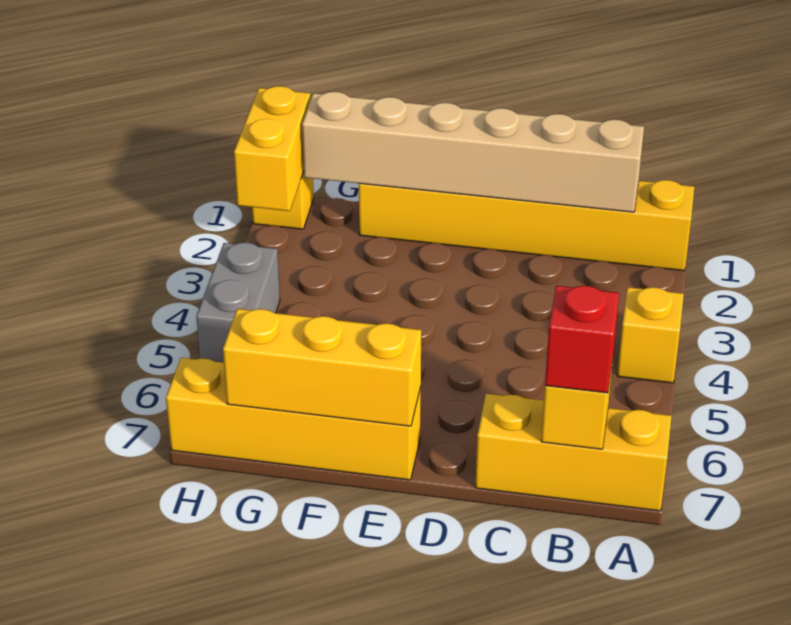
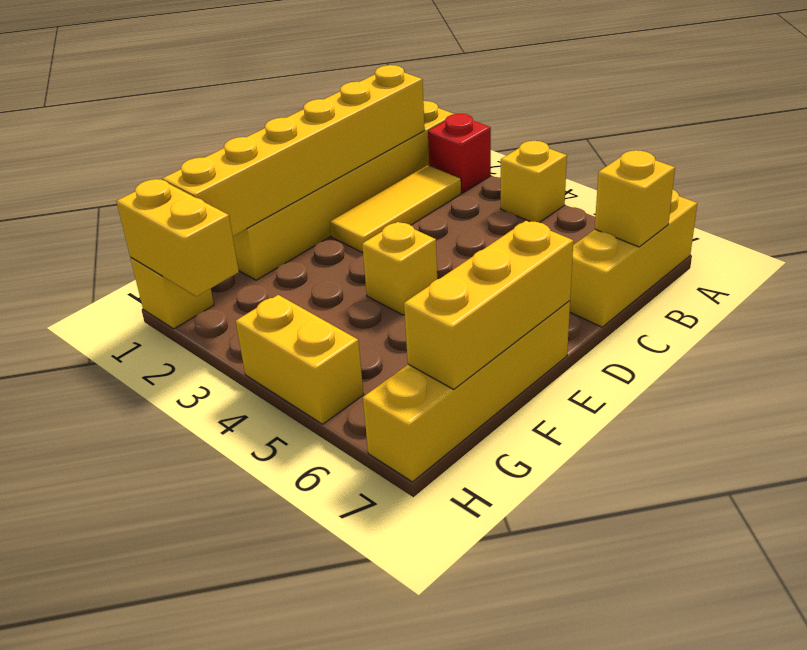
tan brick B1:G1 level 2 -> yellow brick B1:G1 level 2
none -> yellow tile B2:D2 level 1
red brick B7 level 3 -> red brick A2 level 1
none -> yellow brick E4 level 1
grey brick H4:H5 level 1 -> yellow brick H4:H5 level 1

